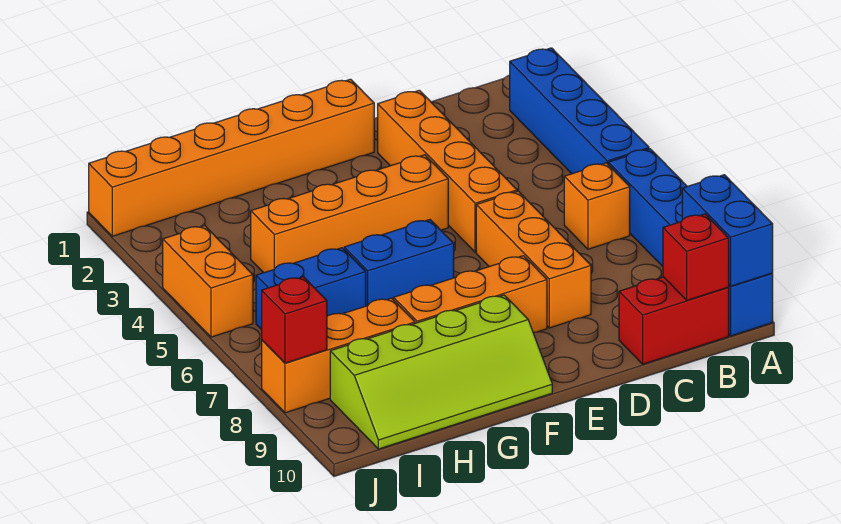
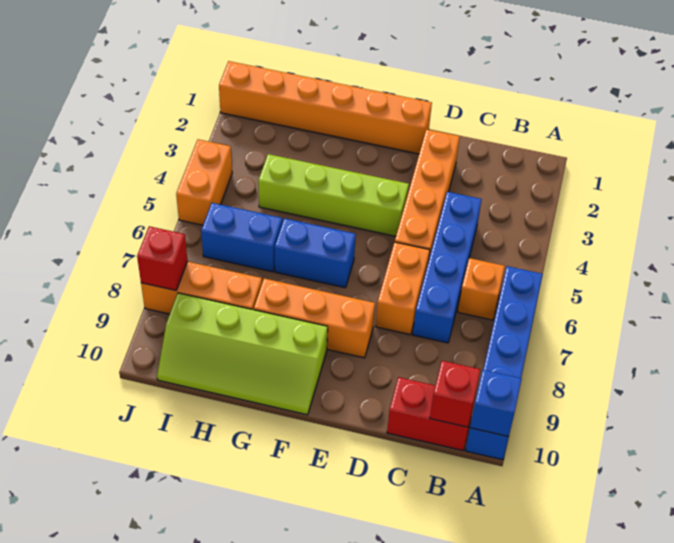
blue brick A2:A5 level 1 -> blue brick C4:C7 level 1
blue brick A9:A10 level 2 -> blue brick A10 level 2
orange brick D6:D8 level 1 -> orange brick D6:D7 level 1
orange brick E4:H4 level 1 -> lime brick E4:H4 level 1

